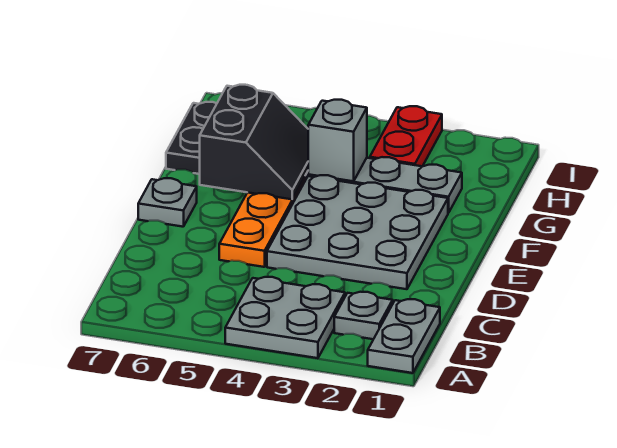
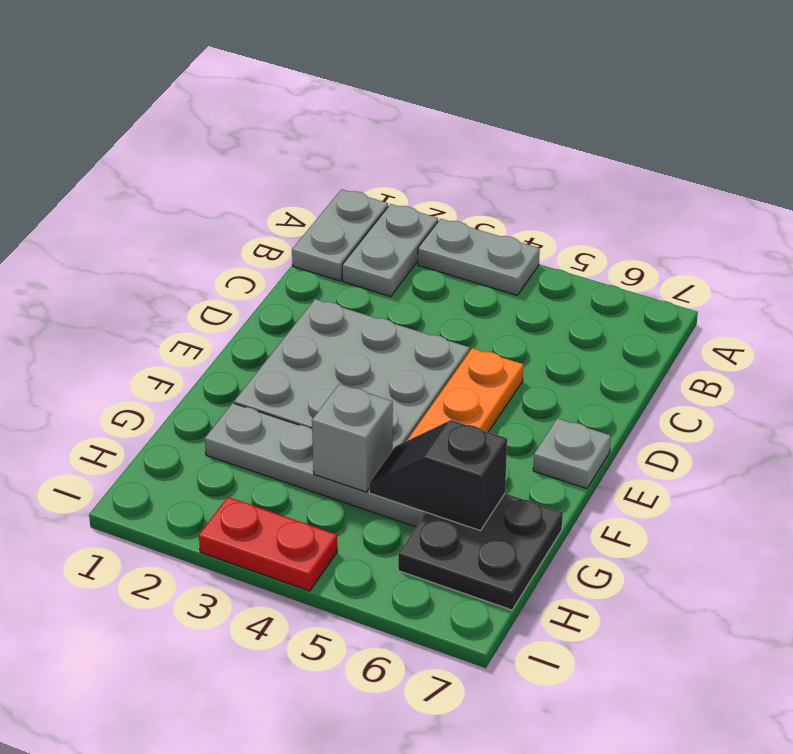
grey plate A3:B4 level 1 -> grey plate A3:A4 level 1
grey plate B2 level 1 -> grey plate A2:B2 level 1
black slope F5:G6 level 2 top 6 -> black slope G5:G6 level 2 top 6
red plate H3:I3 level 1 -> red plate I3:I4 level 1

